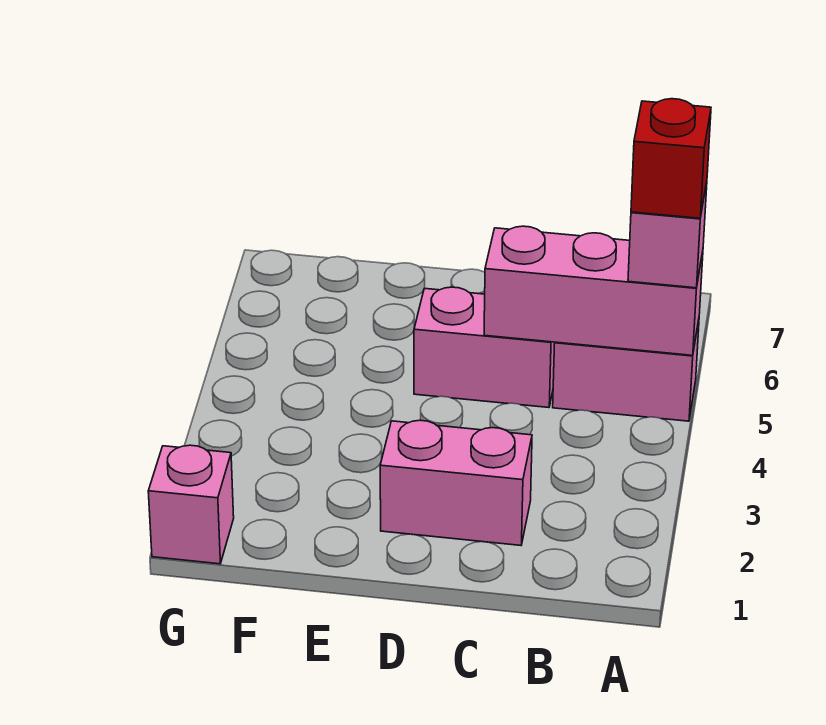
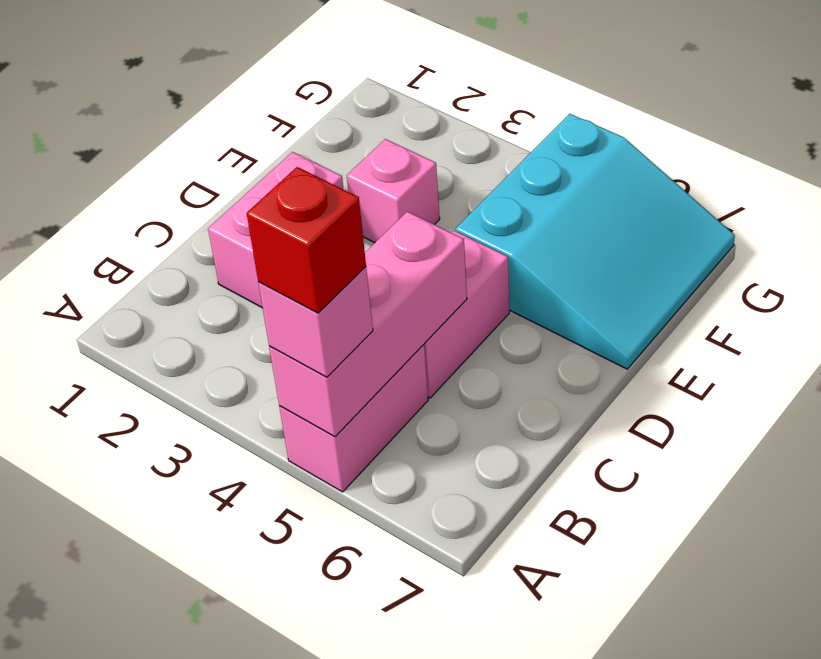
none -> cyan slope E5:G7 level 1 top 5
pink brick G1 level 1 -> pink brick E3 level 1

